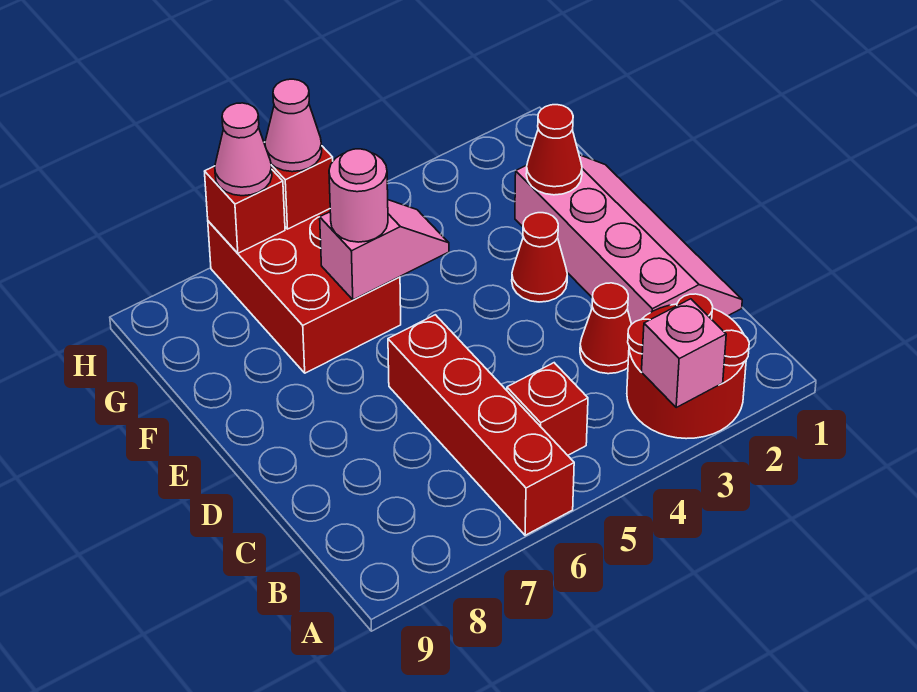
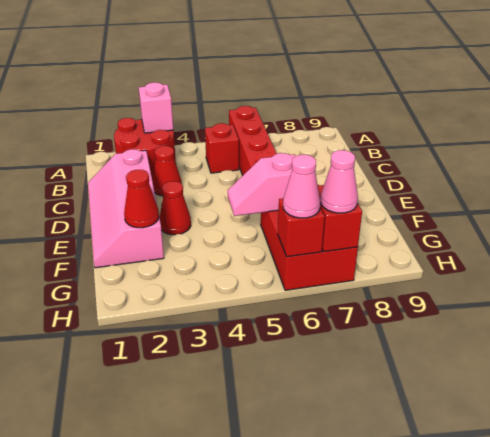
pink round brick F6 level 3 -> none

